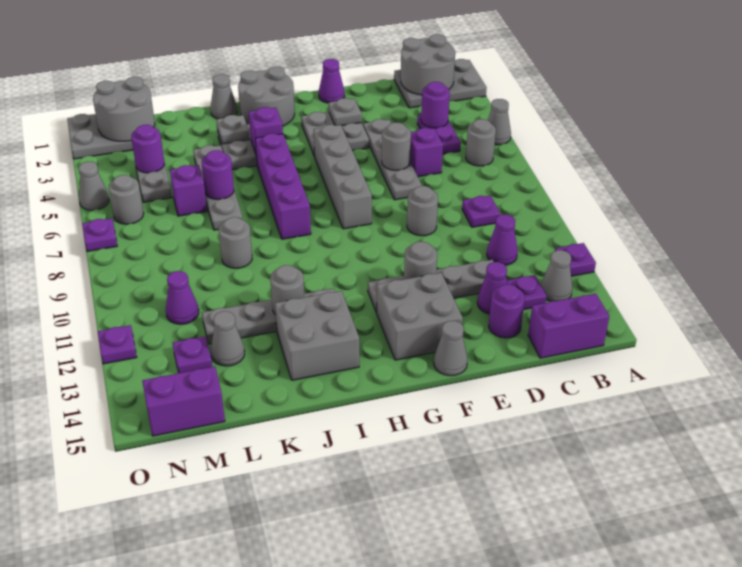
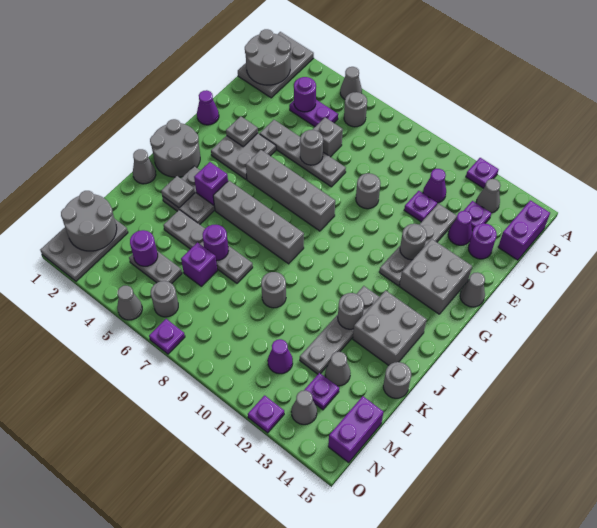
purple plate C9 level 1 -> purple plate D11 level 1
purple brick D6 level 1 -> grey brick D6 level 1
purple brick I5:I8 level 1 -> grey brick I5:I8 level 1
none -> grey round brick K15 level 1
none -> grey cone N13 level 1

